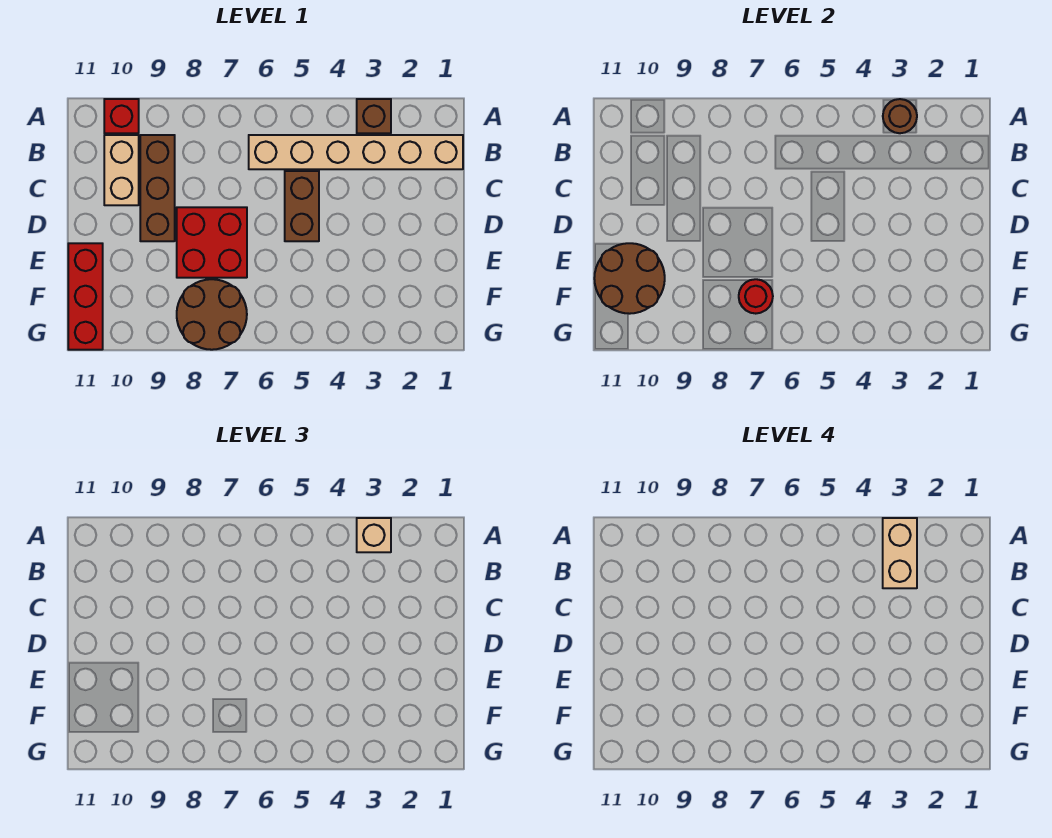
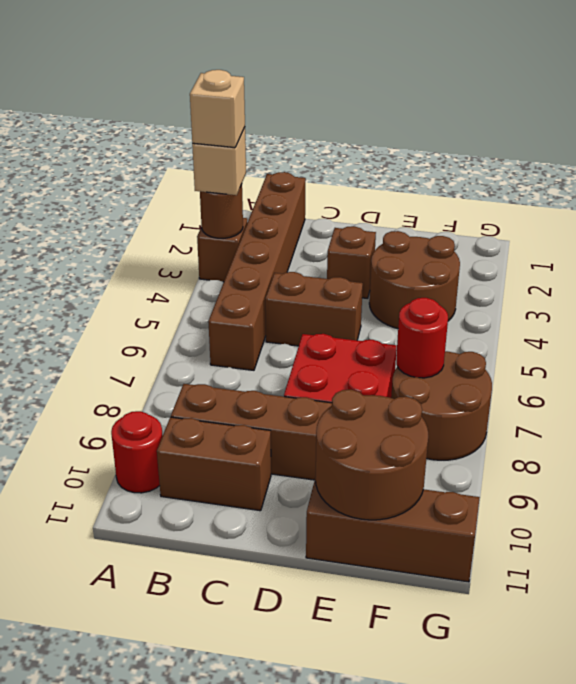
tan brick A3:B3 level 4 -> tan brick A3 level 4
red brick A10 level 1 -> red round brick A10 level 1
tan brick B1:B6 level 1 -> brown brick B1:B6 level 1
tan brick B10:C10 level 1 -> brown brick B10:C10 level 1
none -> brown brick D3 level 1
none -> brown round brick E3:F4 level 1
red brick E11:G11 level 1 -> brown brick E11:G11 level 1

